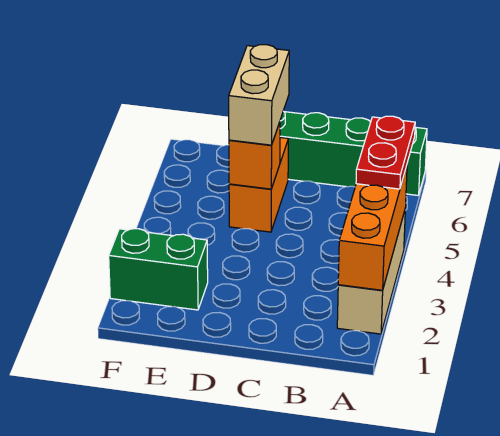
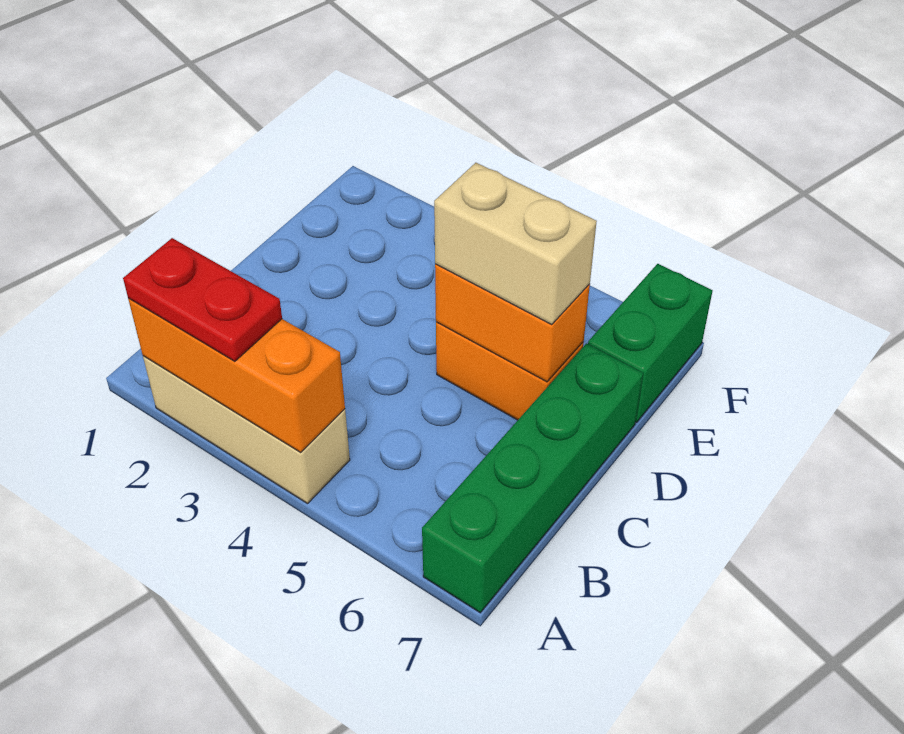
red plate A4:A5 level 3 -> red plate A2:A3 level 3
orange brick D5 level 2 -> orange brick D5:D6 level 2
green brick E2:F2 level 1 -> green brick E7:F7 level 1

